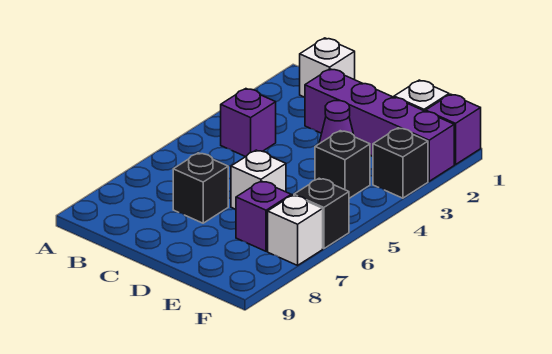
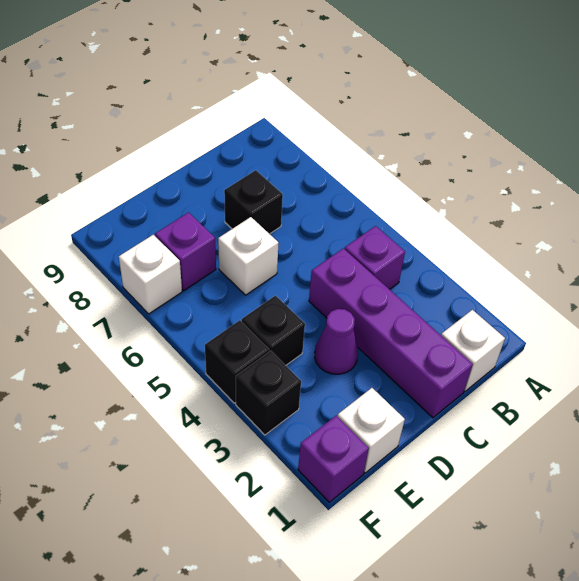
purple brick C2:F2 level 1 -> purple brick C1:C4 level 1
black brick F6 level 1 -> black brick F4 level 1

